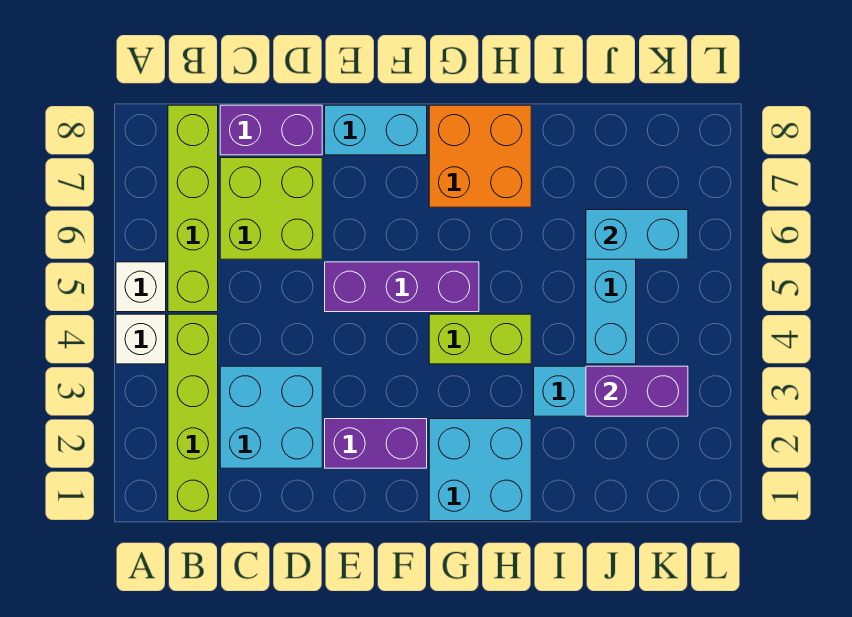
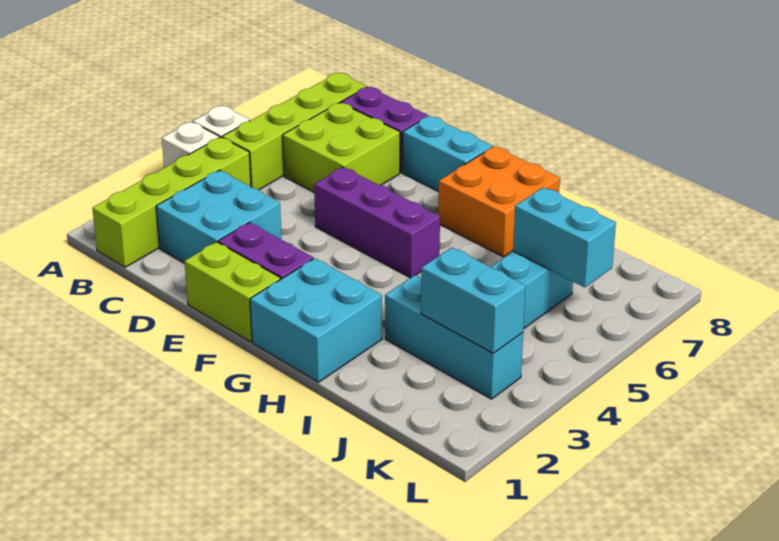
lime brick G4:H4 level 1 -> lime brick E1:F1 level 1
purple brick J3:K3 level 2 -> cyan brick J3:K3 level 2

